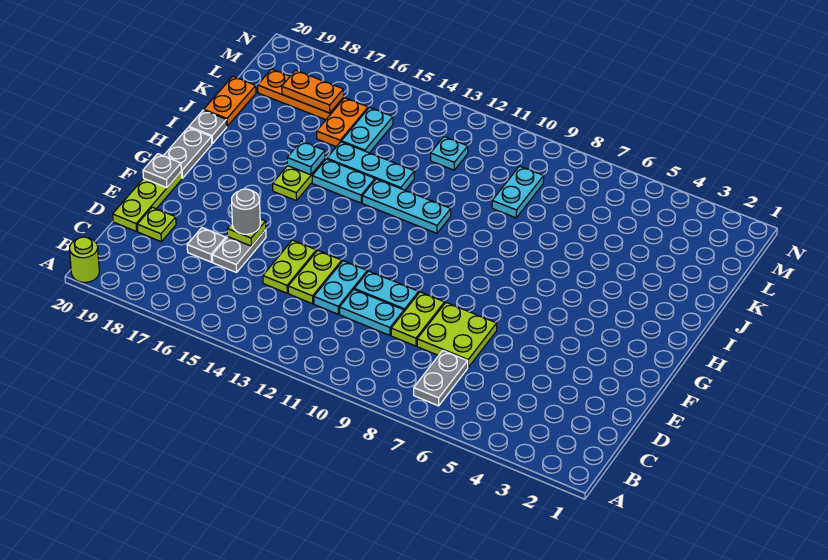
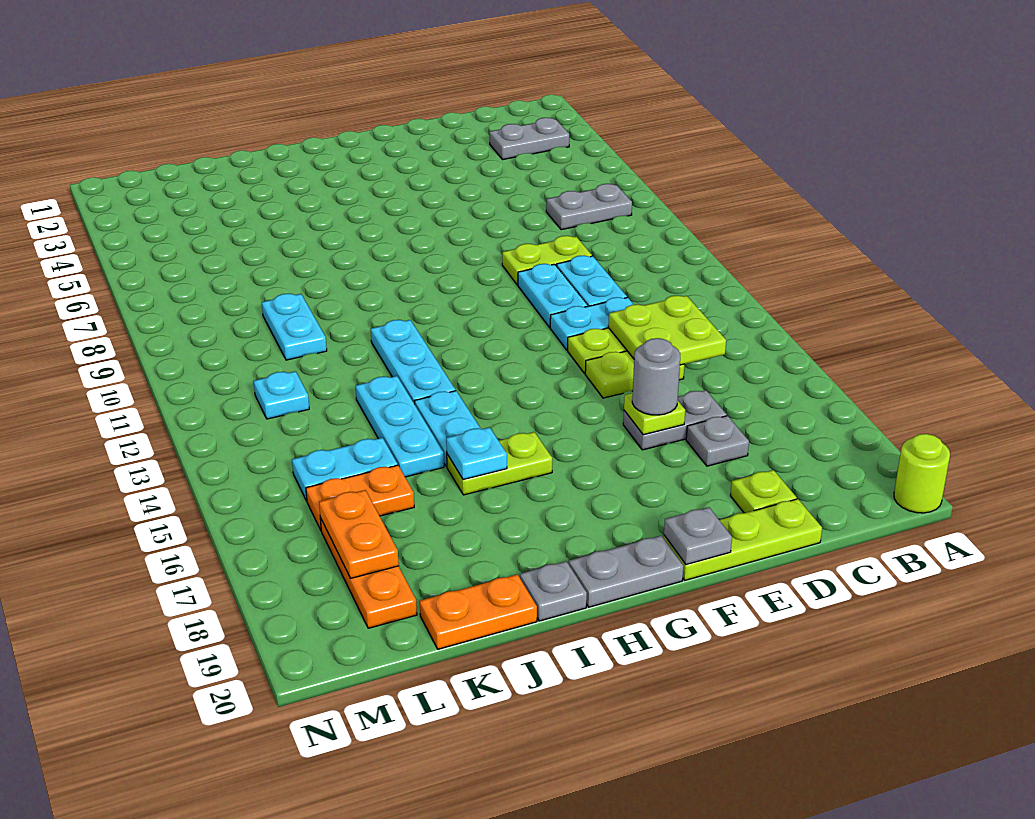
none -> grey plate B3:C3 level 1
lime plate D7:E8 level 1 -> lime plate C13:D14 level 2
cyan plate K9:L9 level 1 -> cyan plate K9:K10 level 1

